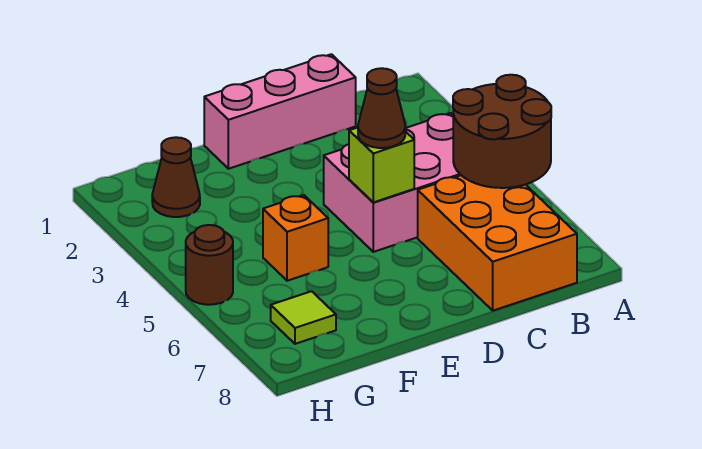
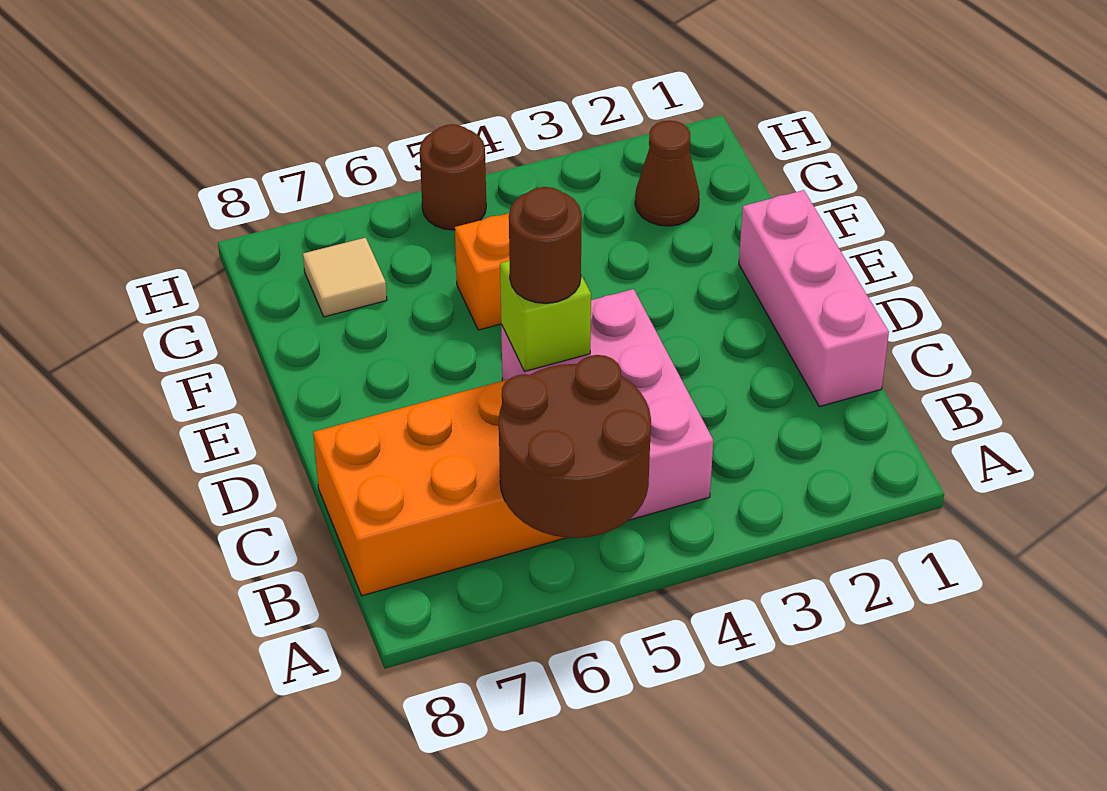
brown cone D5 level 3 -> brown round brick D5 level 3
lime tile G7 level 1 -> tan tile G7 level 1

